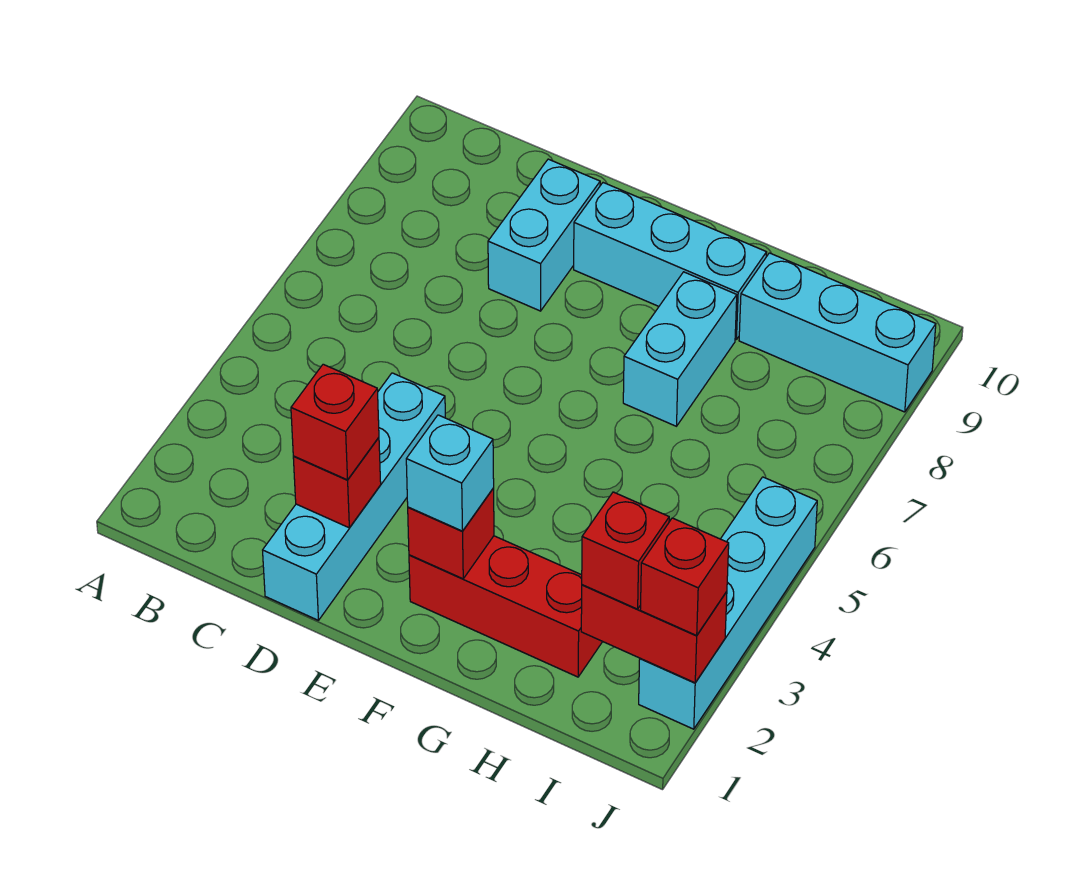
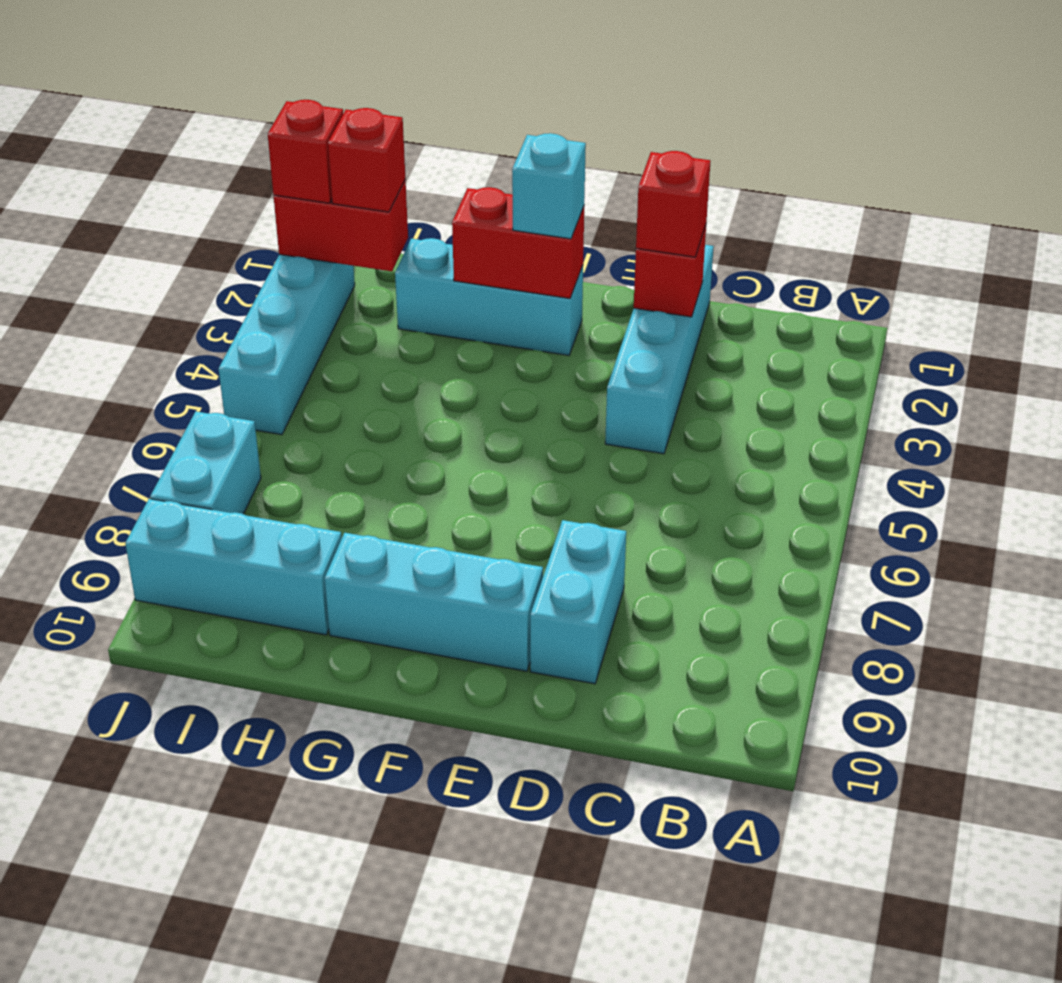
red brick F2:H2 level 1 -> cyan brick F2:H2 level 1
red brick F2 level 2 -> red brick F2:G2 level 2
cyan brick G7:G8 level 1 -> cyan brick J7:J8 level 1

